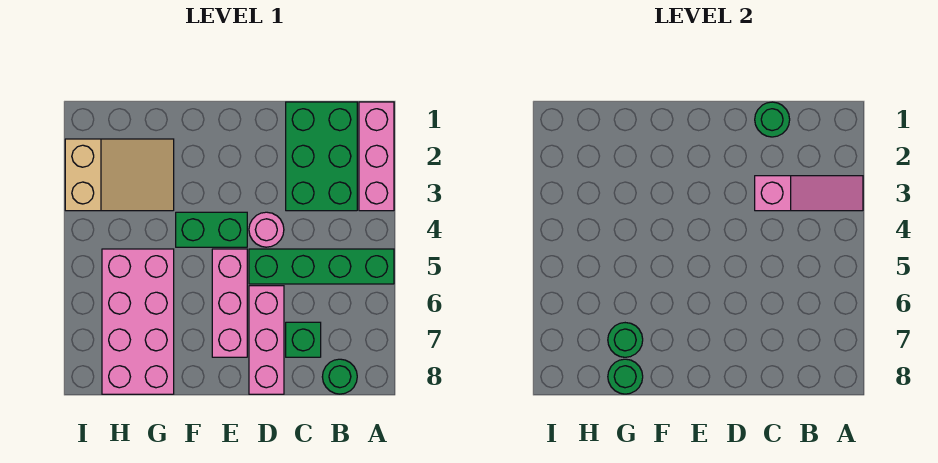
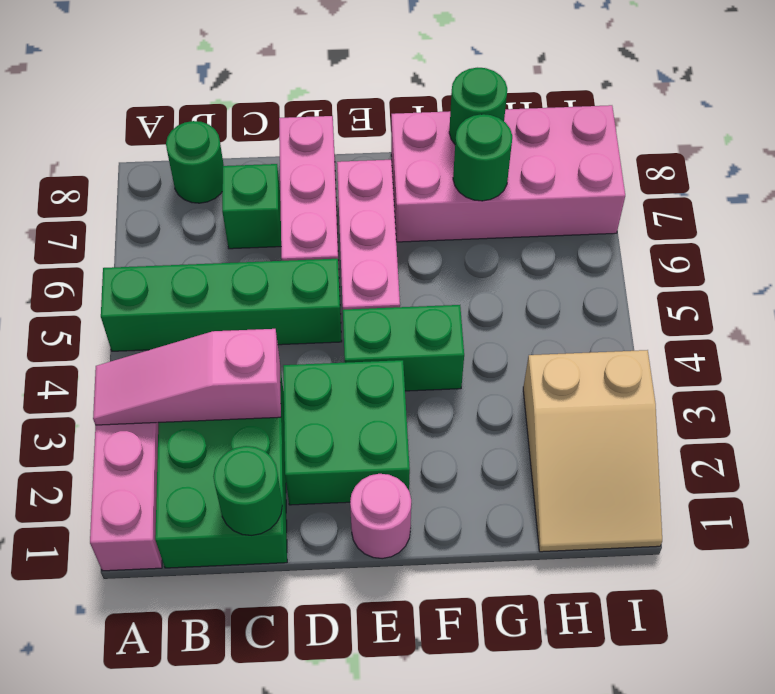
none -> green brick D2:E3 level 1
pink round brick D4 level 1 -> pink round brick E1 level 1
tan slope G2:I3 level 1 top I -> tan slope H1:I3 level 1 top 3
pink brick G5:H8 level 1 -> pink brick F7:I8 level 1

